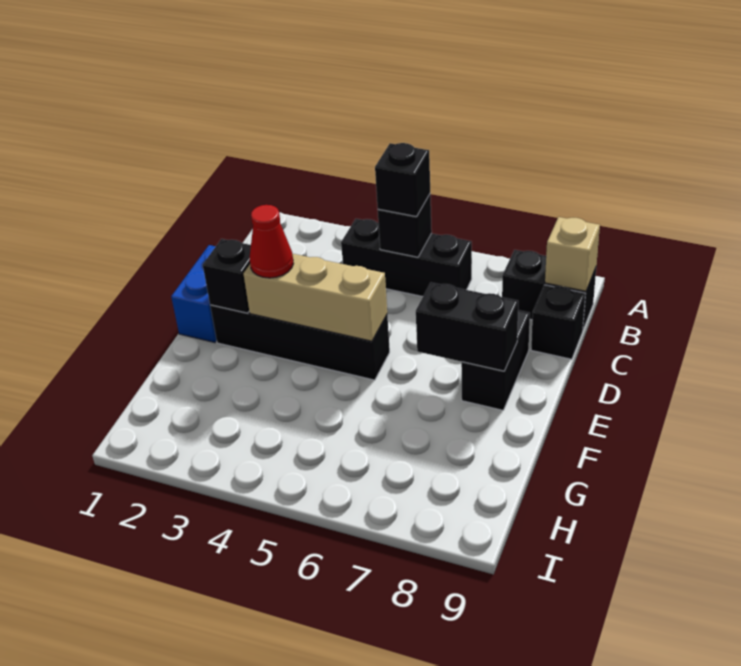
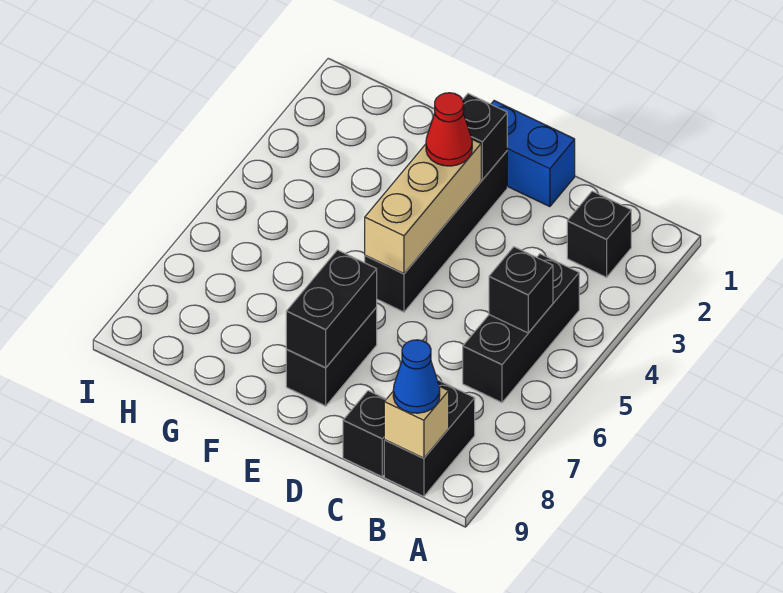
black brick B5 level 3 -> black brick B2 level 1
none -> blue cone B9 level 3
black brick D8:E8 level 1 -> black brick E7:E8 level 1

